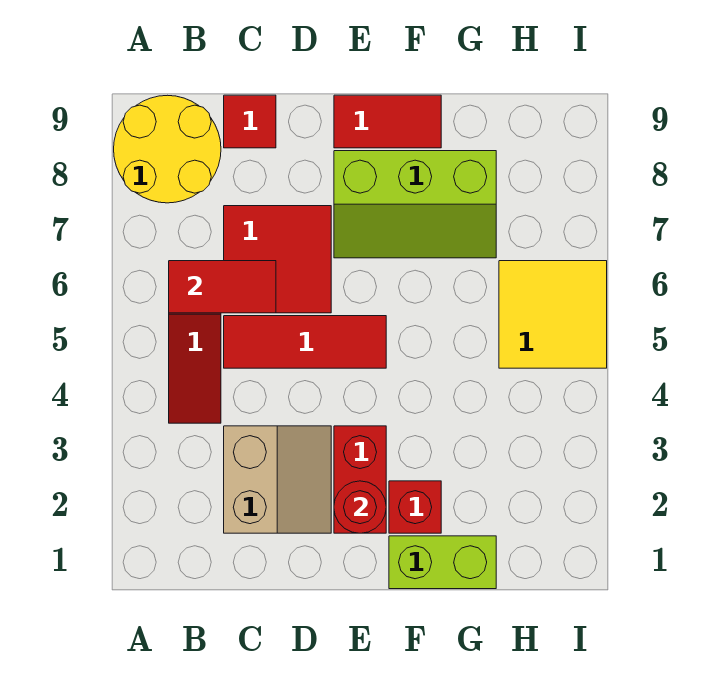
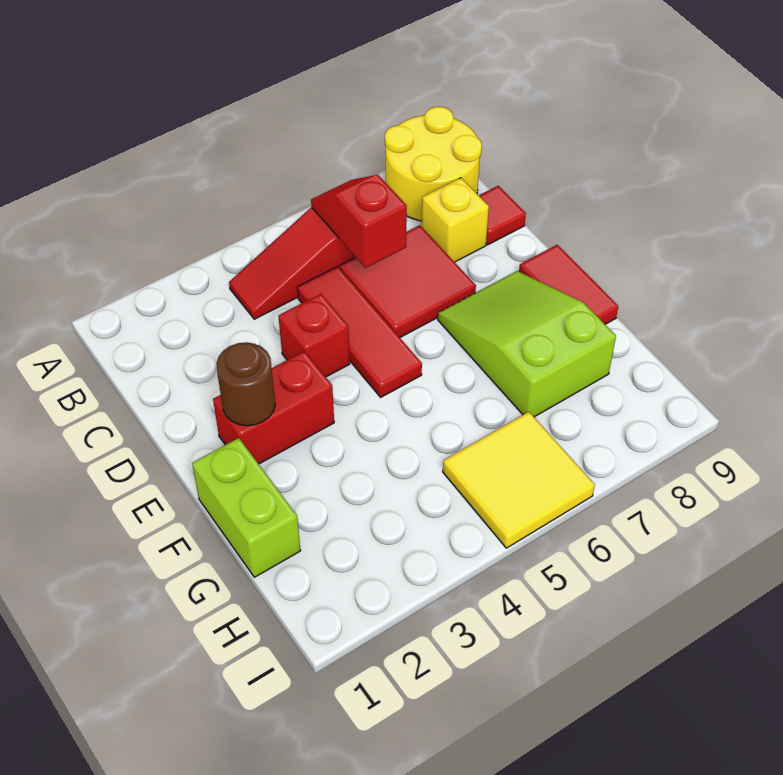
red tile B6:C6 level 2 -> red slope B6:C6 level 2 top C
tan slope C2:D3 level 1 top C -> none
none -> yellow brick C8 level 1
red round brick E2 level 2 -> brown round brick E2 level 2
lime slope E7:G8 level 1 top 8 -> lime slope E7:G8 level 1 top G
red brick F2 level 1 -> red brick D4 level 1

